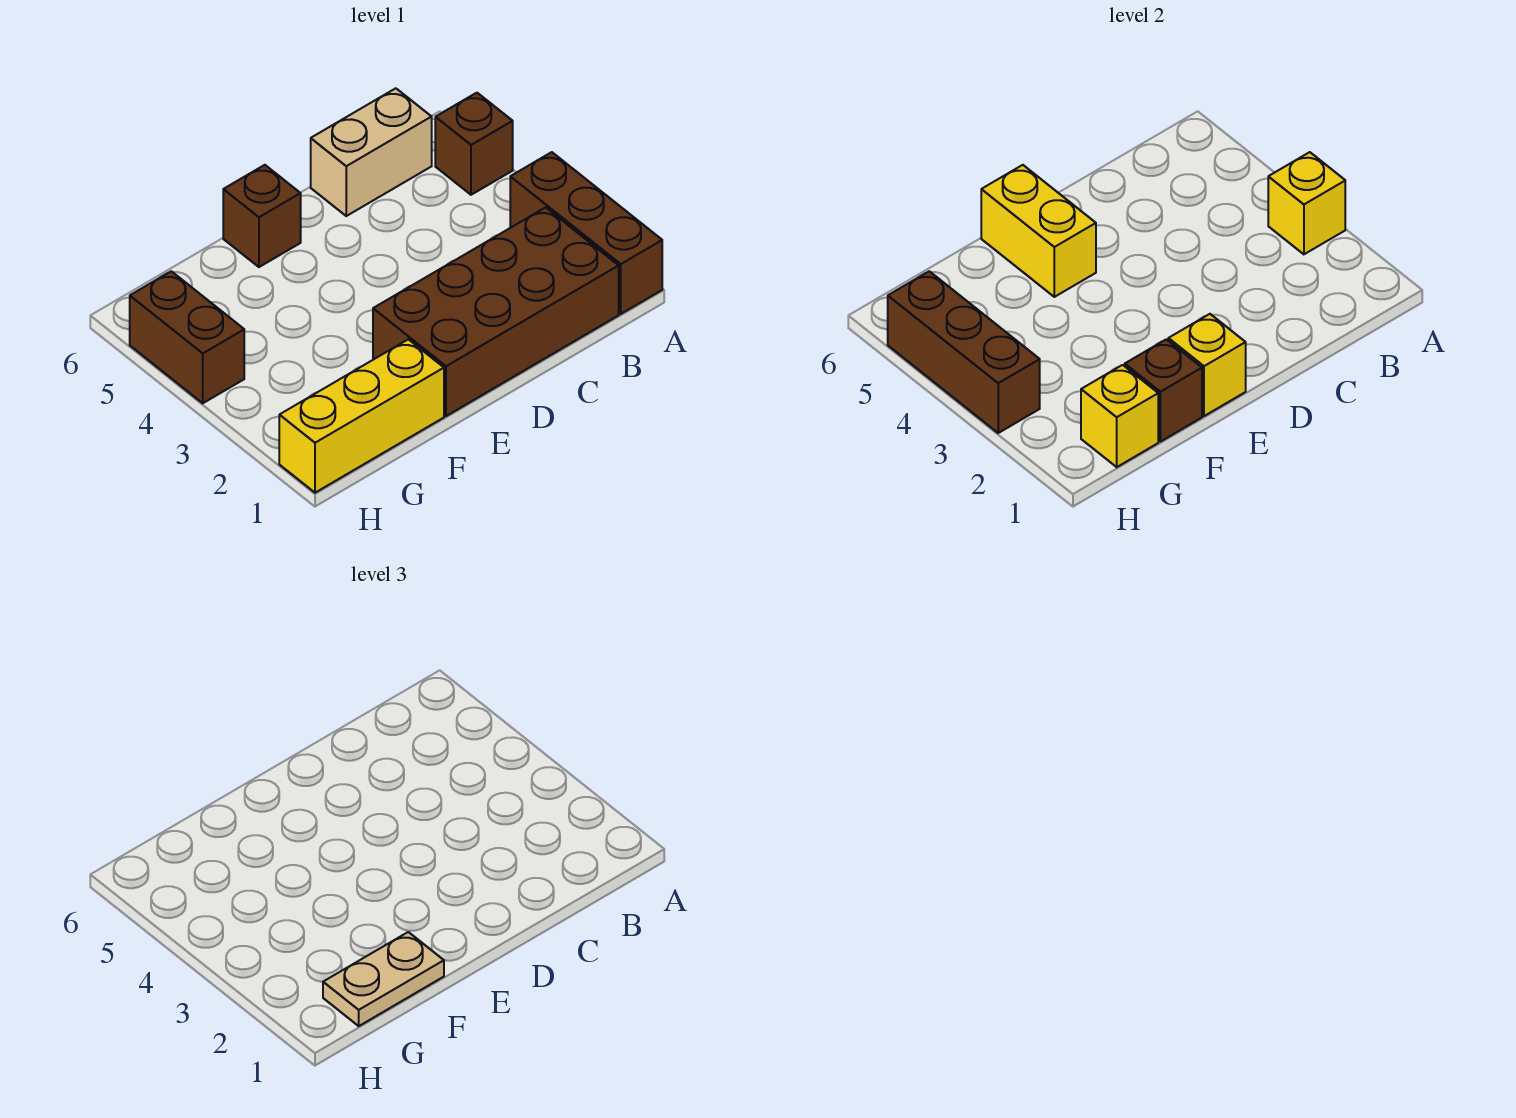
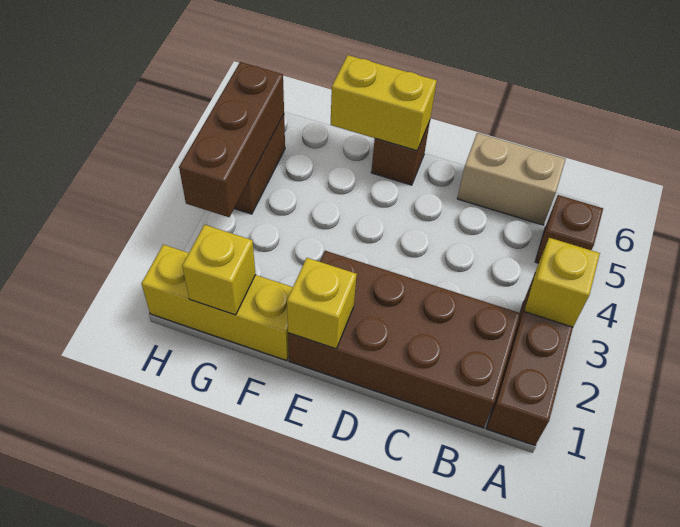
yellow brick E5:E6 level 2 -> yellow brick E6:F6 level 2
brown brick F1 level 2 -> none
tan plate F1:G1 level 3 -> none

